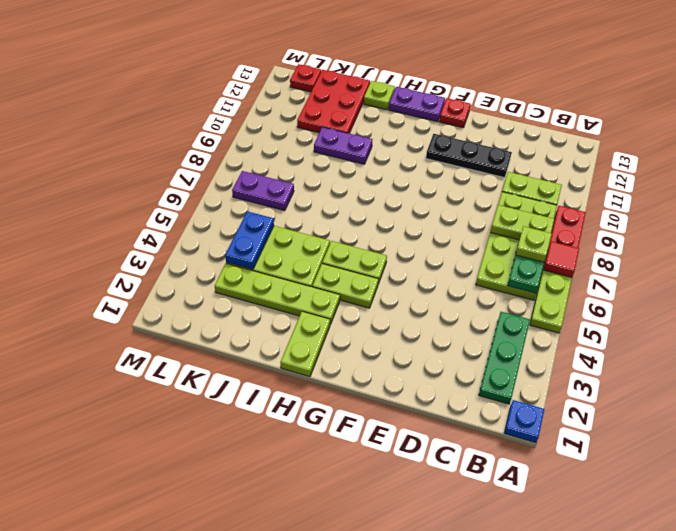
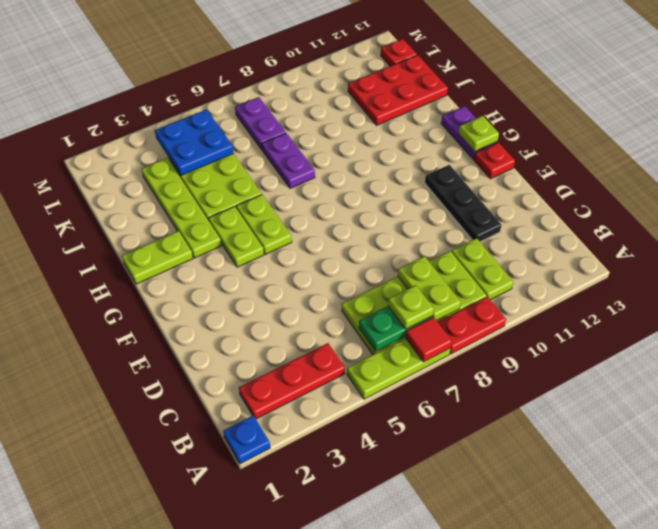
green plate B2:B4 level 1 -> red plate B2:B4 level 1
purple plate I10:J10 level 1 -> purple plate I7:J7 level 1
lime plate I13 level 1 -> lime plate G13 level 2
blue plate K4:K5 level 2 -> blue plate K4:L5 level 2

